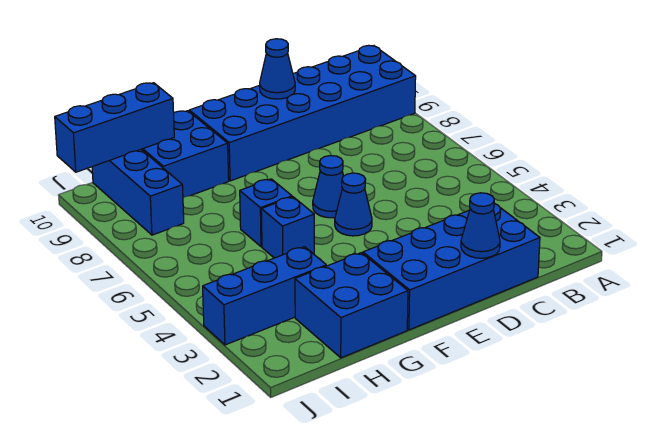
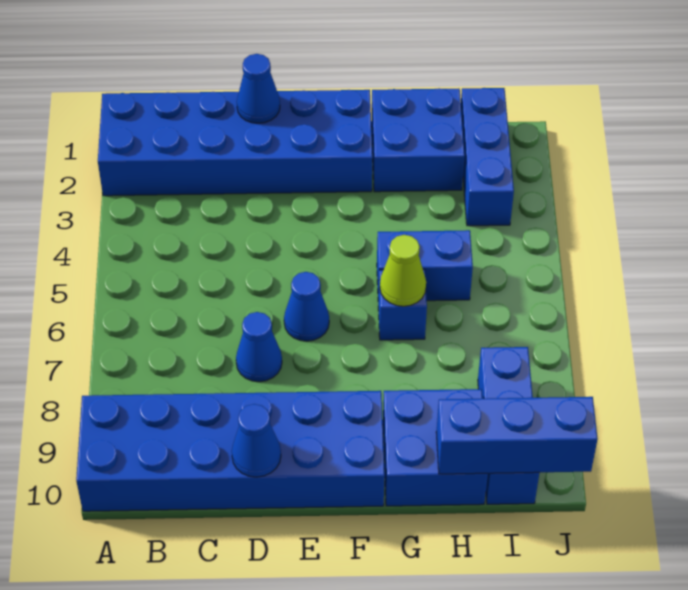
blue brick C1:F2 level 1 -> blue brick A1:F2 level 1
blue cone E5 level 1 -> blue cone D7 level 1
blue brick G5 level 1 -> blue brick G5:H5 level 1
none -> lime cone G6 level 2
blue brick H3:J3 level 1 -> blue brick I1:I3 level 1

